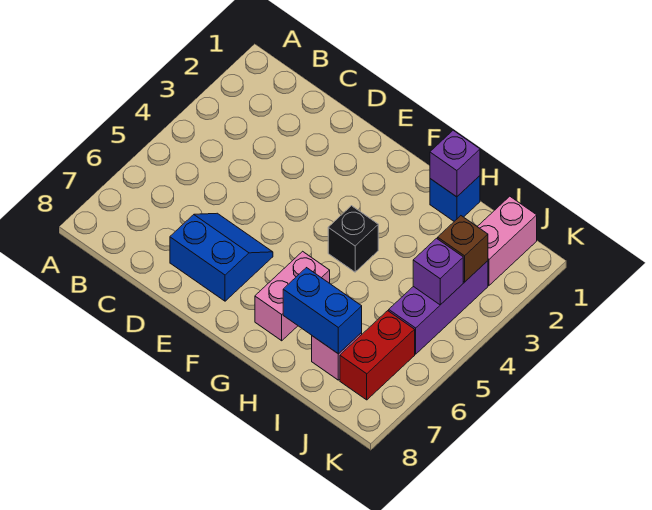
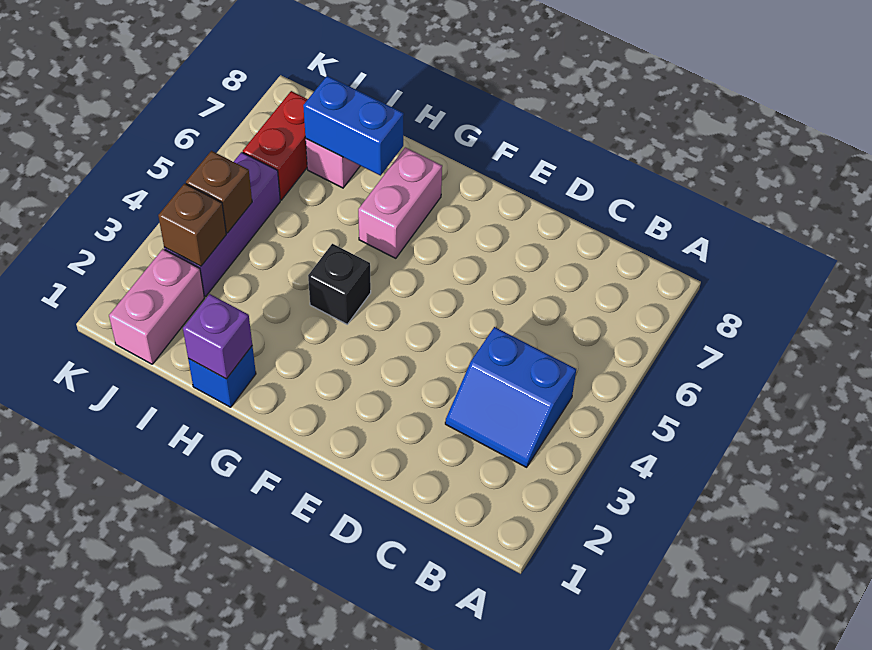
blue slope D6:E7 level 1 top 7 -> blue slope B3:C4 level 1 top 4
purple brick J4 level 2 -> brown brick J4 level 2

